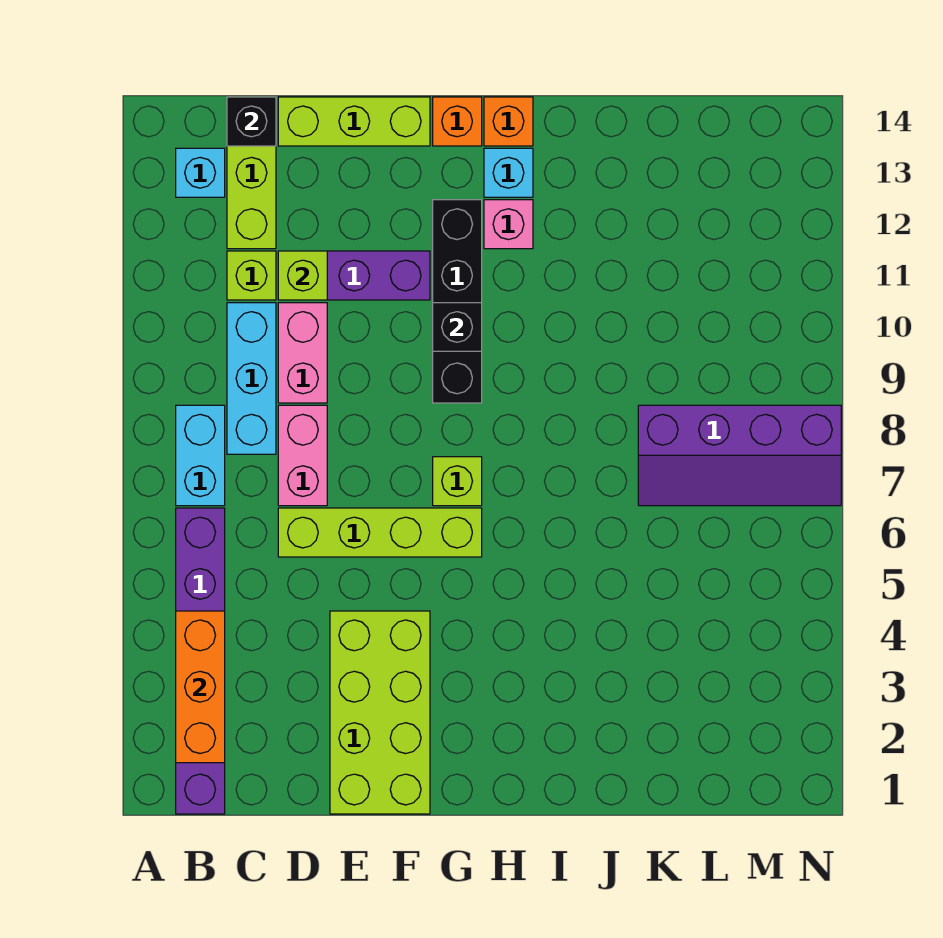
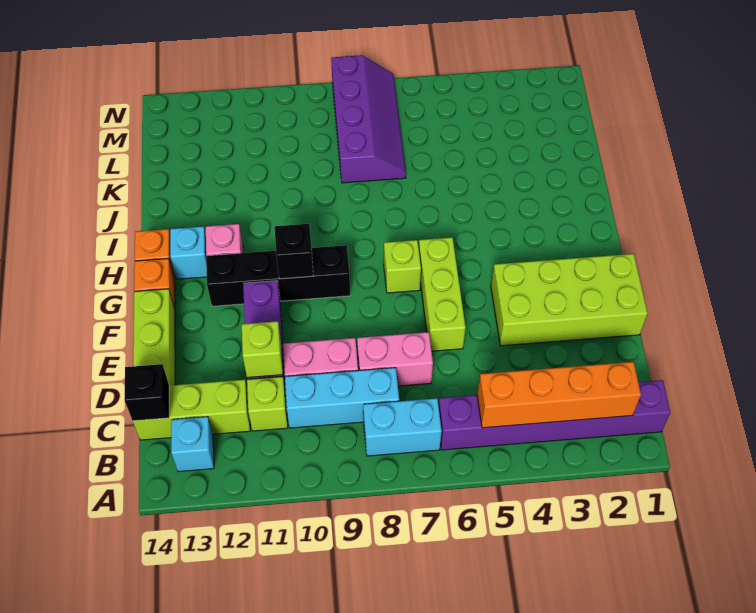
orange brick B2:B4 level 2 -> orange brick B2:B5 level 2
lime brick D6:G6 level 1 -> lime brick E6:G6 level 1

